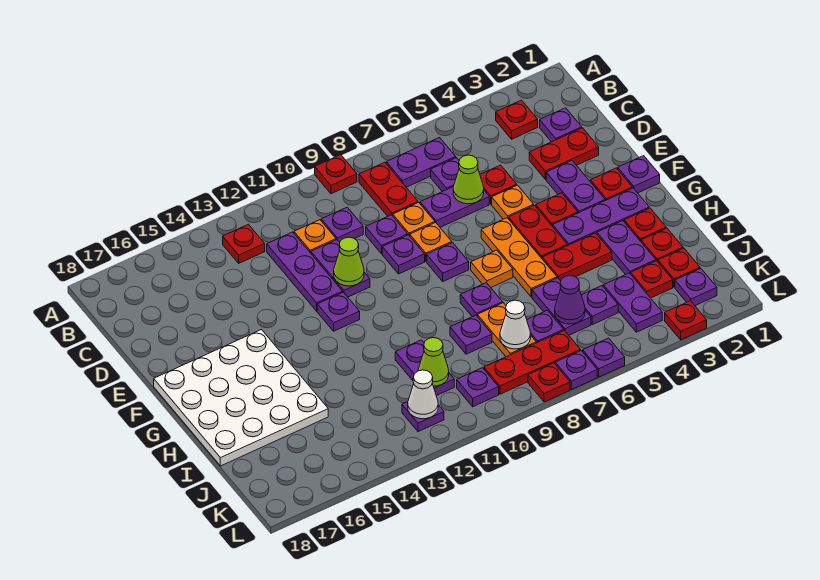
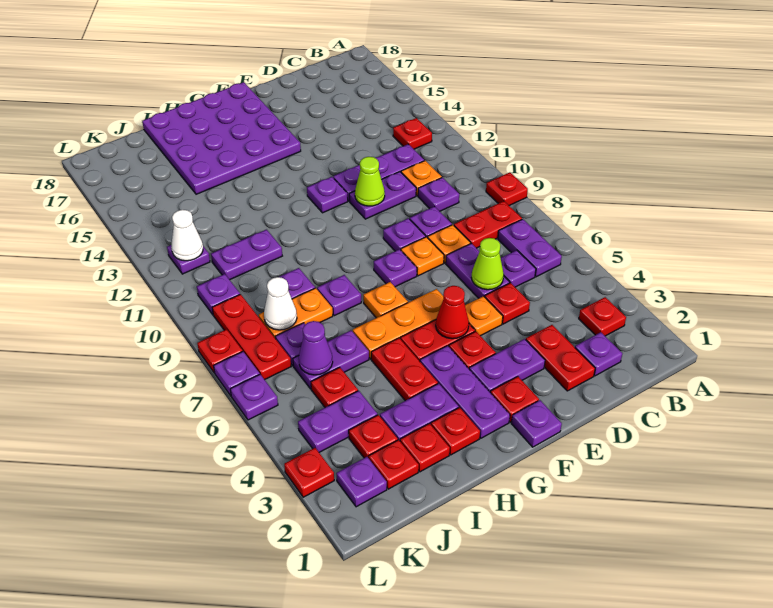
none -> red cone F5 level 2
white plate F15:I18 level 1 -> purple plate F15:I18 level 1
purple plate J5 level 1 -> red plate J5 level 1
lime cone J11 level 2 -> none

